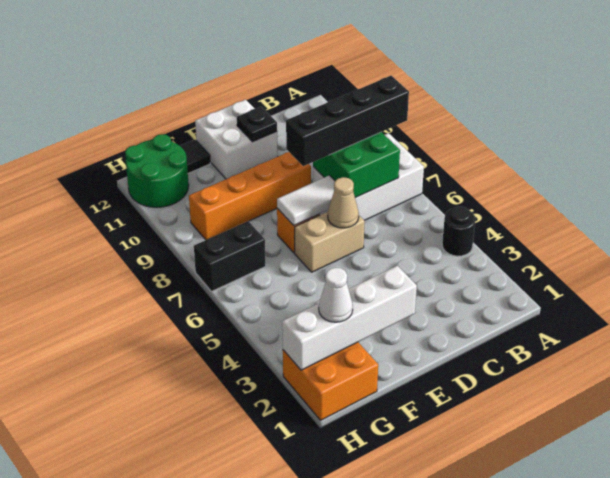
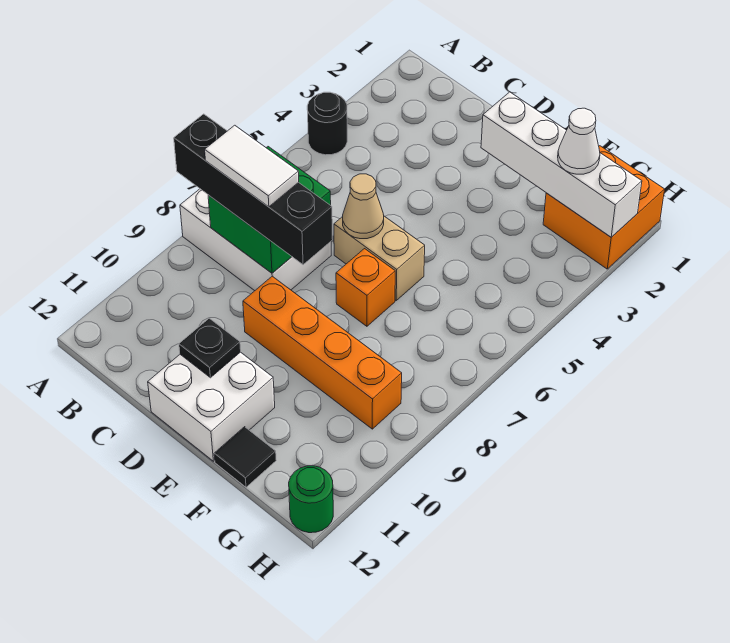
white tile D7:E7 level 2 -> white tile B8:C8 level 4
black brick G7:H7 level 1 -> none
green round brick G11:H12 level 1 -> green round brick H12 level 1

